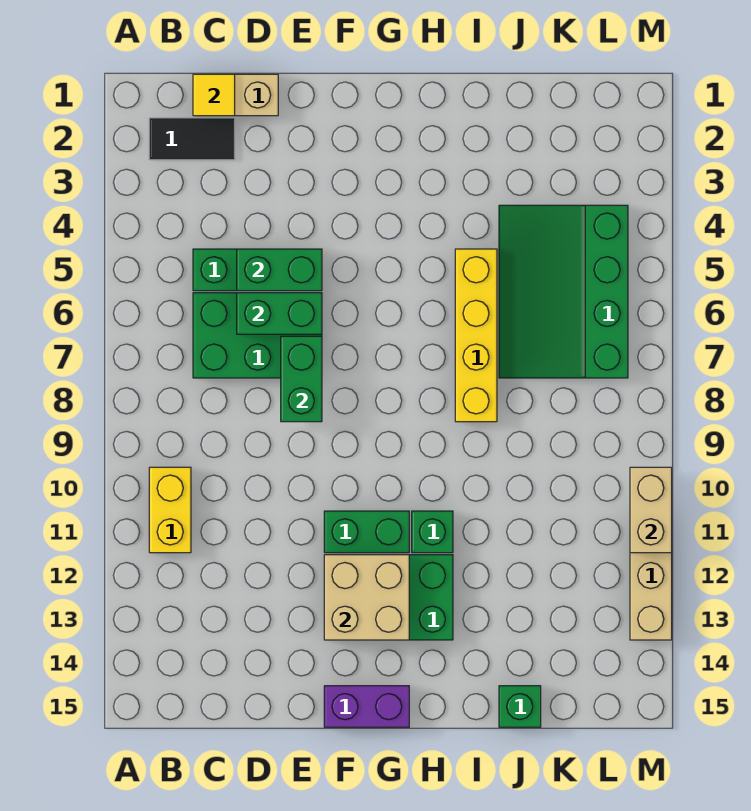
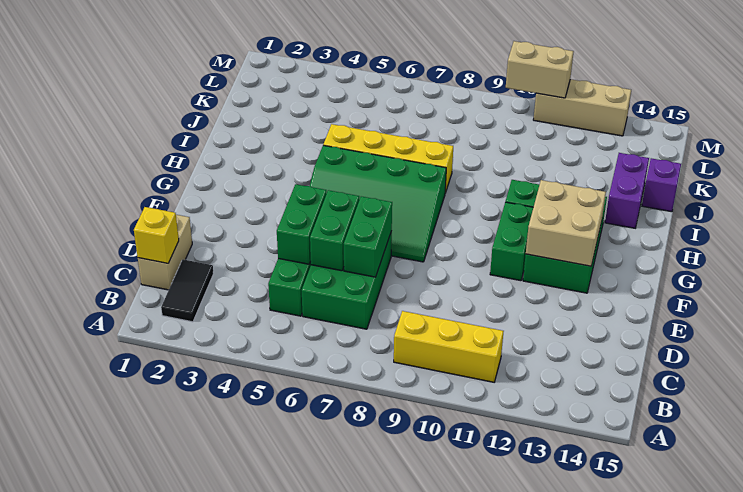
yellow brick B10:B11 level 1 -> yellow brick B9:B11 level 1
yellow tile C1 level 2 -> yellow brick C1 level 2
green brick E7:E8 level 2 -> green brick D7:E7 level 2
purple brick F15:G15 level 1 -> purple brick I14:J14 level 1
green slope J4:L7 level 1 top L -> green slope F5:H8 level 1 top H
green brick J15 level 1 -> purple brick J15 level 1

